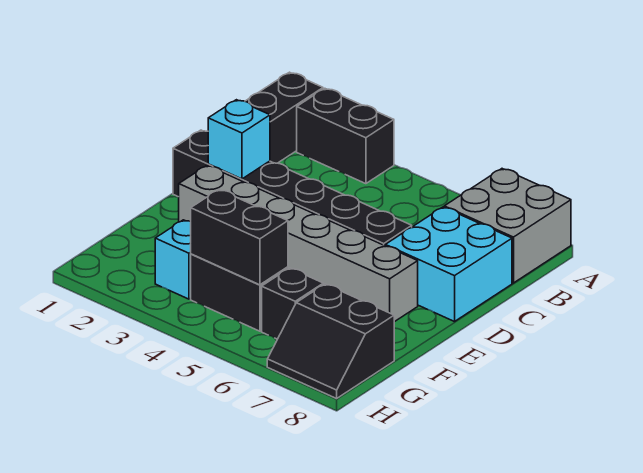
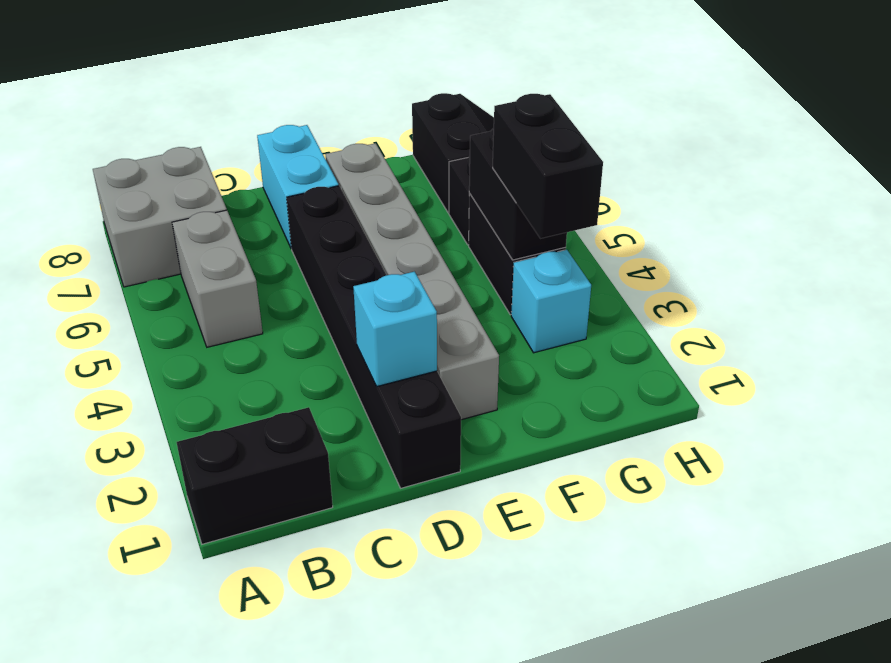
black brick A2:A3 level 1 -> black brick G3:G4 level 3
none -> grey brick B5:B6 level 1
cyan brick C7:D8 level 1 -> cyan brick D7:D8 level 1

